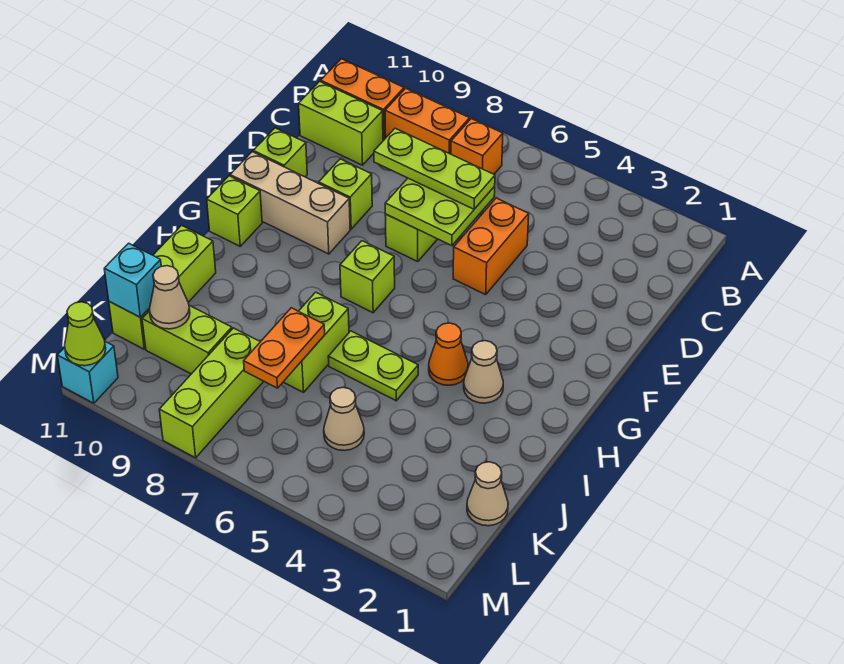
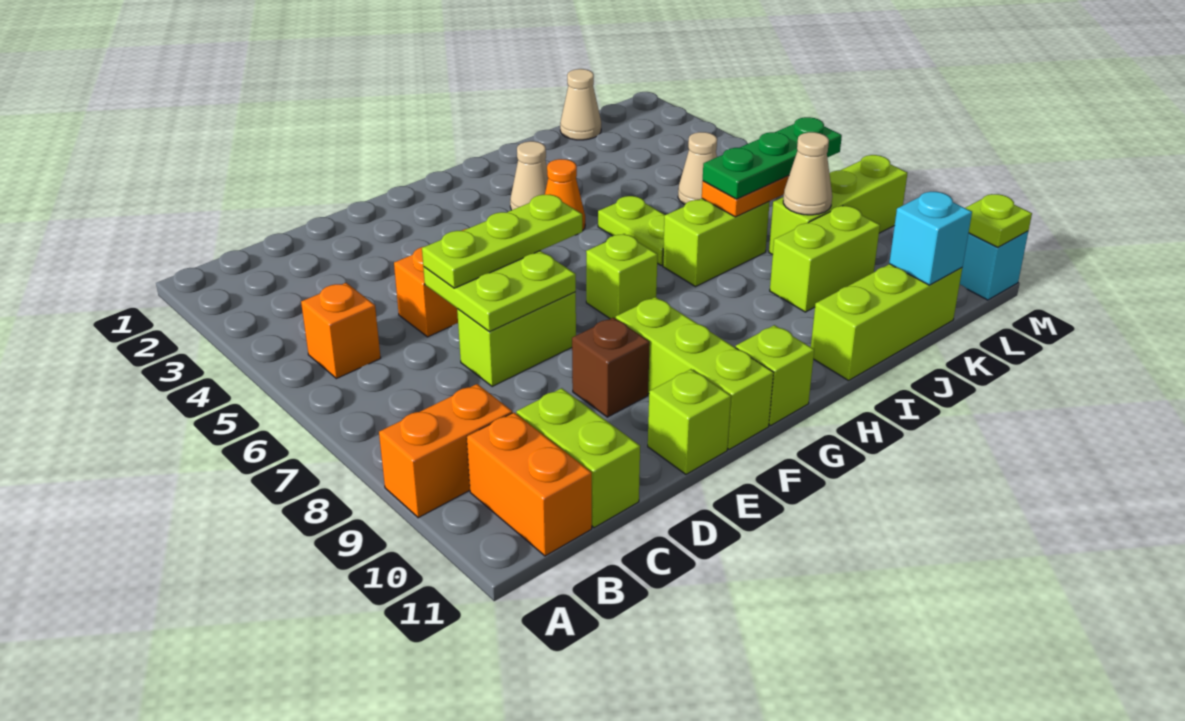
orange brick B7 level 1 -> orange brick B5 level 1
orange brick B8:B9 level 1 -> orange brick A9:B9 level 1
lime plate D6:D8 level 3 -> lime plate D6:F6 level 3
lime brick E9 level 1 -> brown brick E9 level 1
tan brick F9:F11 level 1 -> lime brick F9:F11 level 1
none -> green plate J7:L7 level 3
lime brick K9:K10 level 1 -> lime brick J9:K9 level 1
tan cone K10 level 2 -> tan cone K8 level 2
lime cone M11 level 2 -> lime plate M11 level 2

